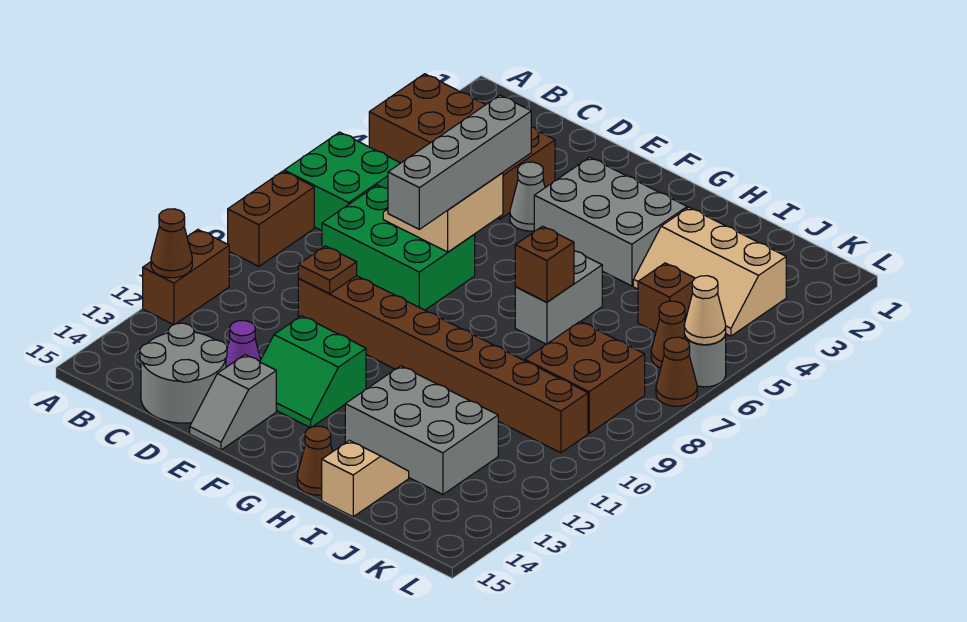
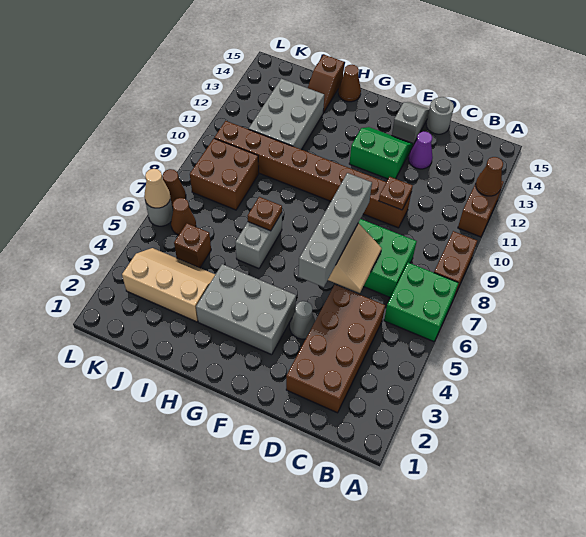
brown brick A3:D4 level 1 -> brown brick C2:D5 level 1
grey round brick C14:D15 level 1 -> grey round brick D15 level 1
brown brick H7 level 2 -> brown plate H7 level 2
grey brick H12:J13 level 1 -> grey brick I11:J13 level 1
tan slope I14:I15 level 1 top 15 -> brown slope I14:I15 level 1 top 15

